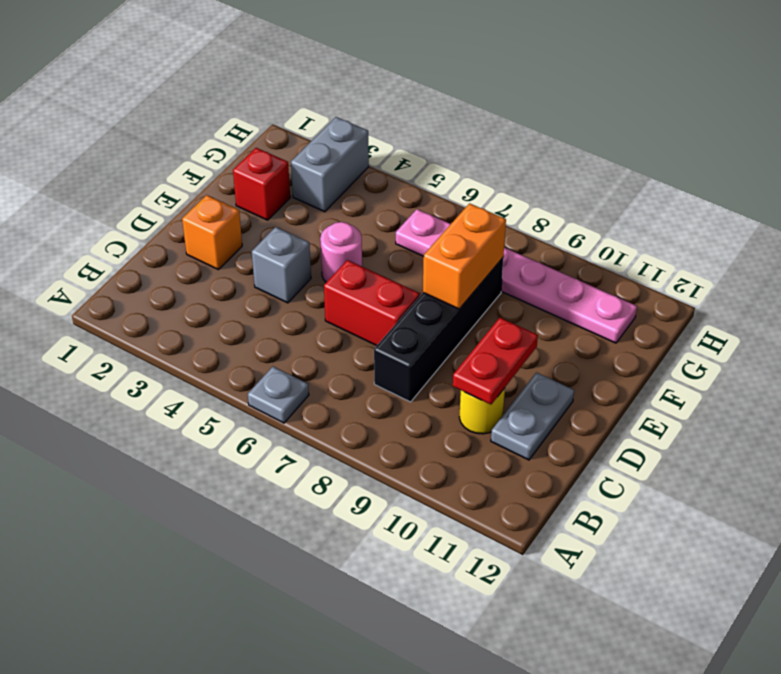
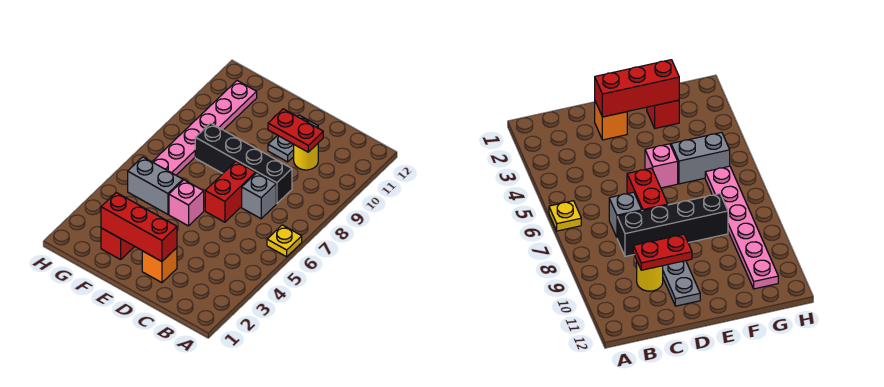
grey plate A6 level 1 -> yellow plate A6 level 1
grey plate C11:D11 level 1 -> grey plate D10:D11 level 1
none -> red brick D2:F2 level 2
grey brick D4 level 1 -> grey brick C7 level 1
pink round brick E5 level 1 -> pink brick E5 level 1
orange brick E8:F8 level 2 -> none
grey brick G3:H3 level 1 -> grey brick F5:G5 level 1

